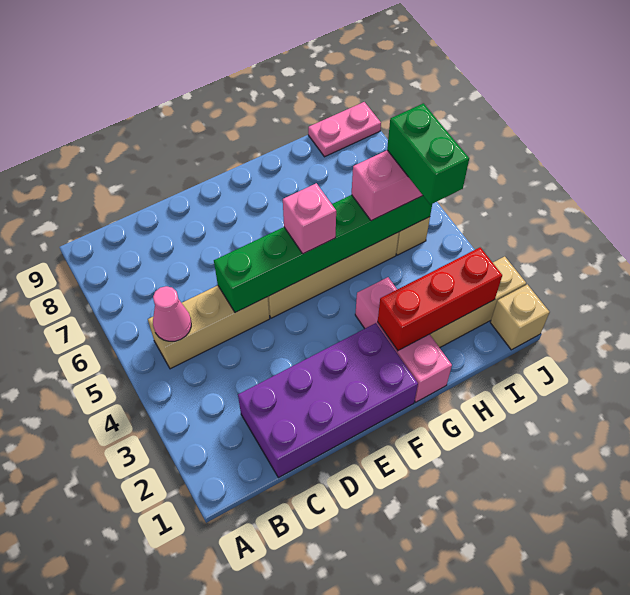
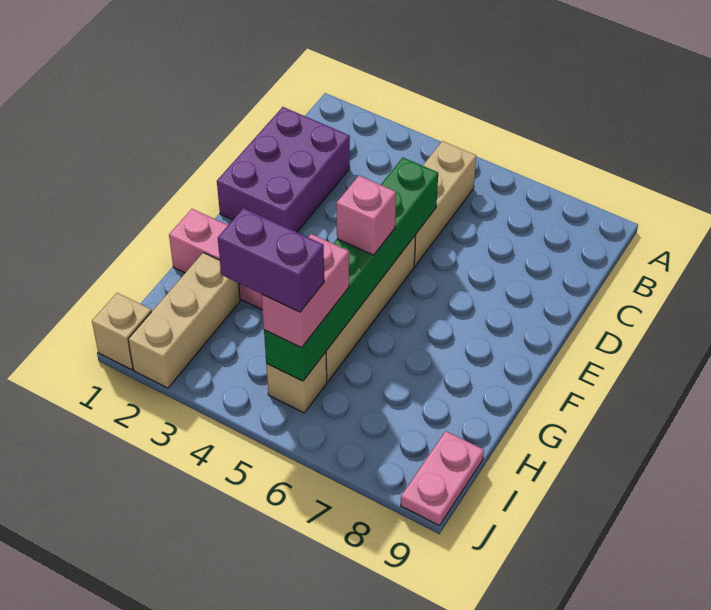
pink cone B5 level 2 -> none
purple brick C1:F2 level 1 -> purple brick C1:E2 level 1
red brick G2:I2 level 2 -> none
green brick I4:I5 level 4 -> purple brick I4:I5 level 4

